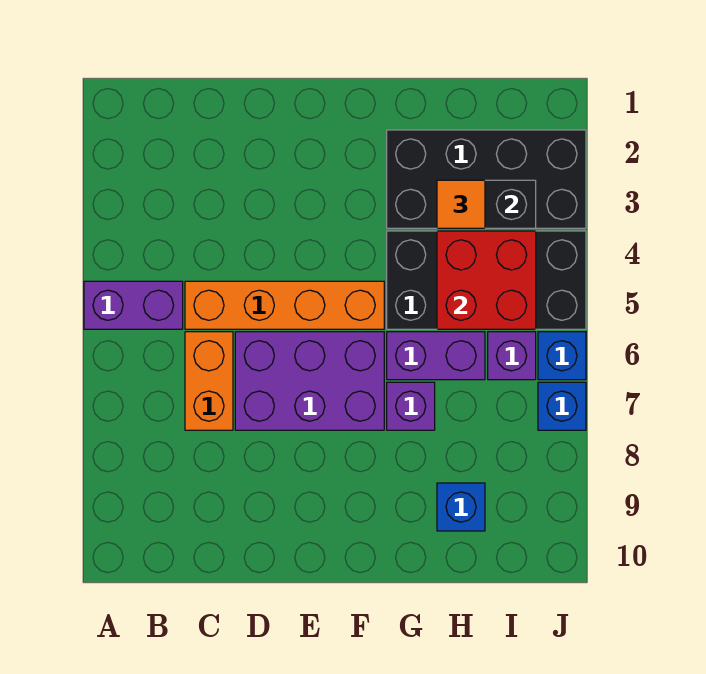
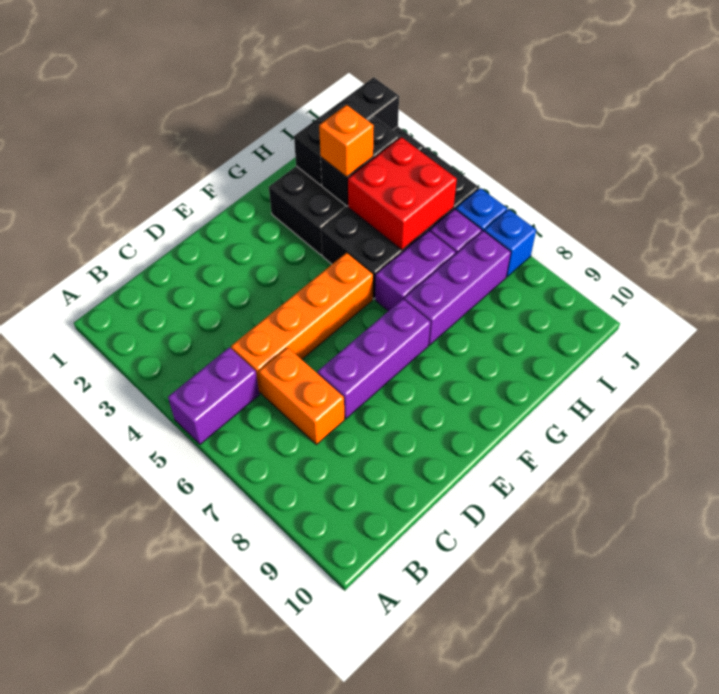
purple brick D6:F7 level 1 -> purple brick D7:F7 level 1
purple brick G7 level 1 -> purple brick G7:I7 level 1
none -> black brick H2:J2 level 2
orange tile H3 level 3 -> orange brick H3 level 3
blue brick H9 level 1 -> none

